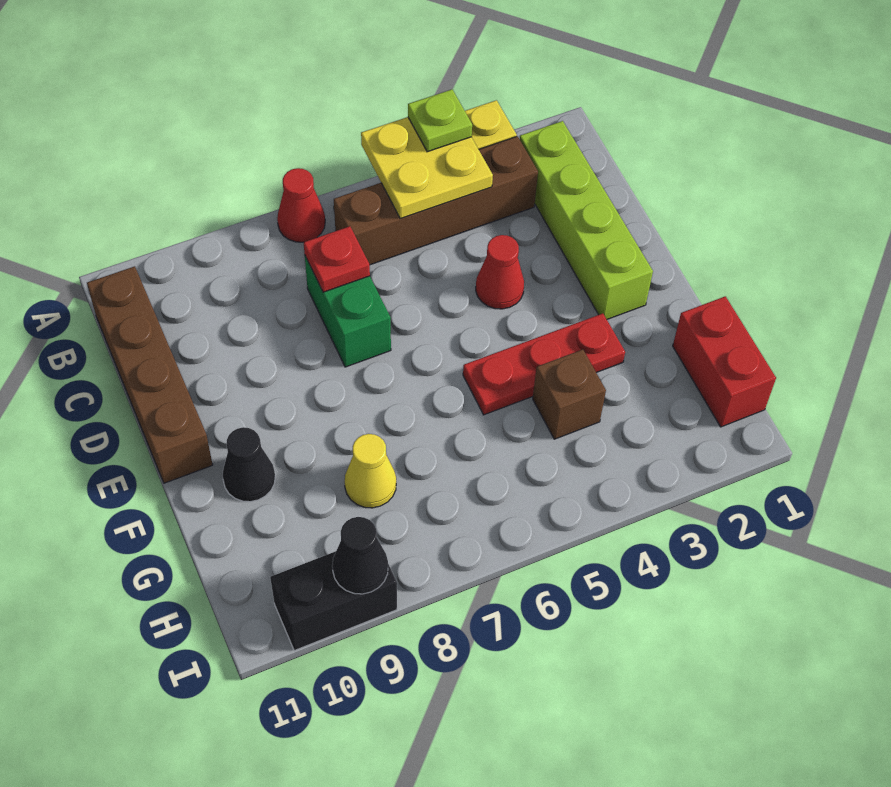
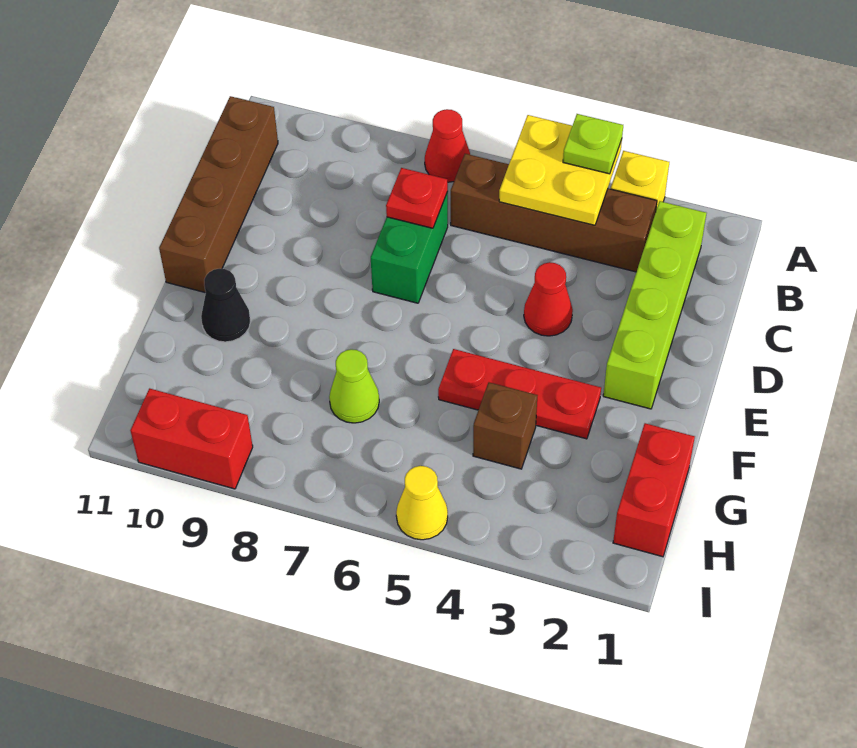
none -> lime cone G7 level 1
yellow cone G8 level 1 -> yellow cone I5 level 1
black brick I9:I10 level 1 -> red brick I9:I10 level 1
black cone I9 level 2 -> none

